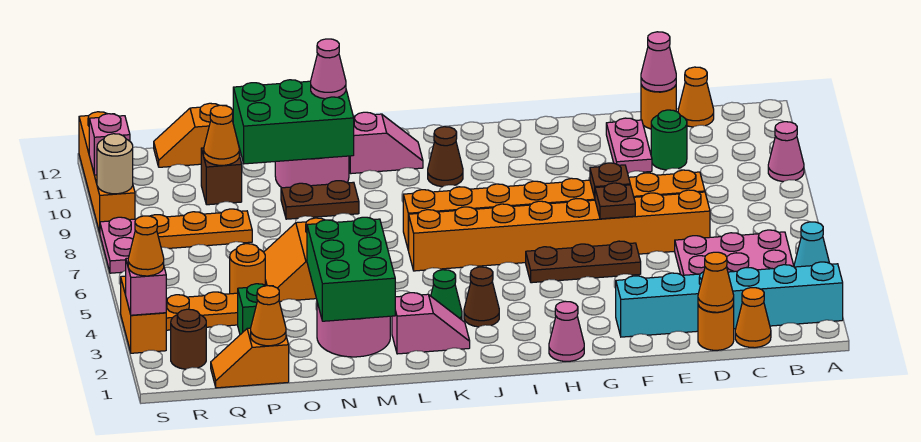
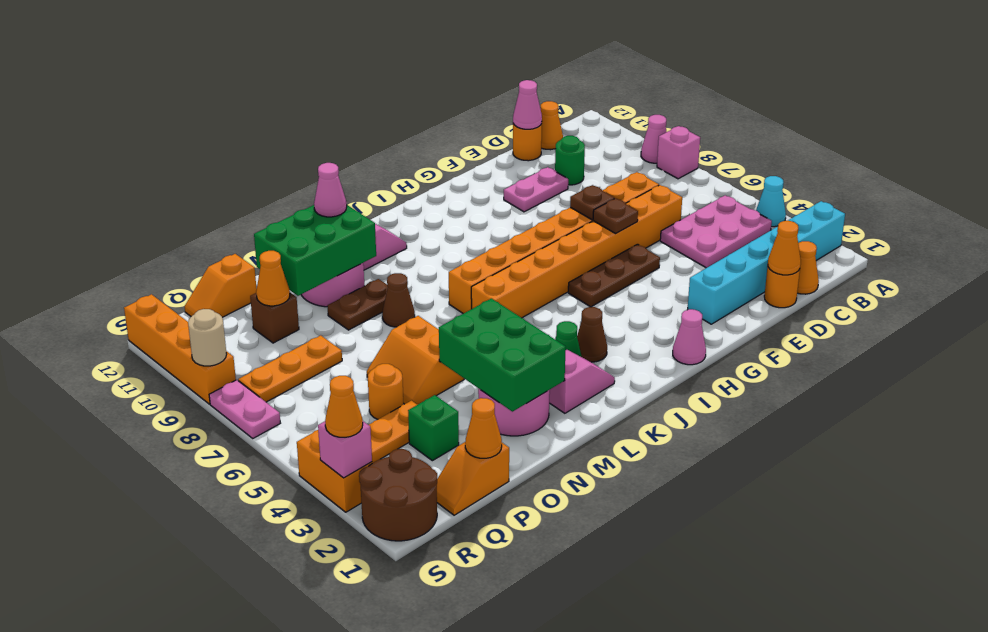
pink plate E10:E11 level 1 -> pink plate E10:F10 level 1
brown cone J10 level 1 -> brown cone M8 level 1
brown round brick R2 level 1 -> brown round brick R1:S2 level 1
pink brick S10 level 2 -> pink brick A8 level 1

